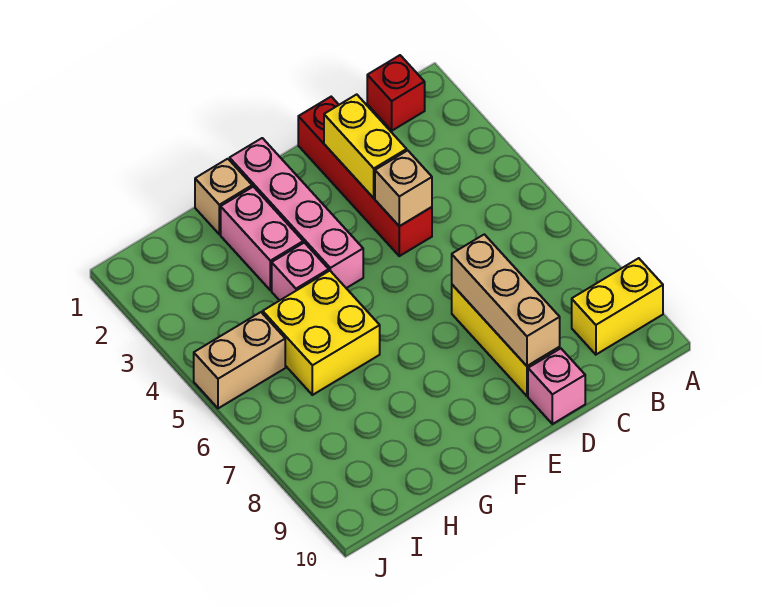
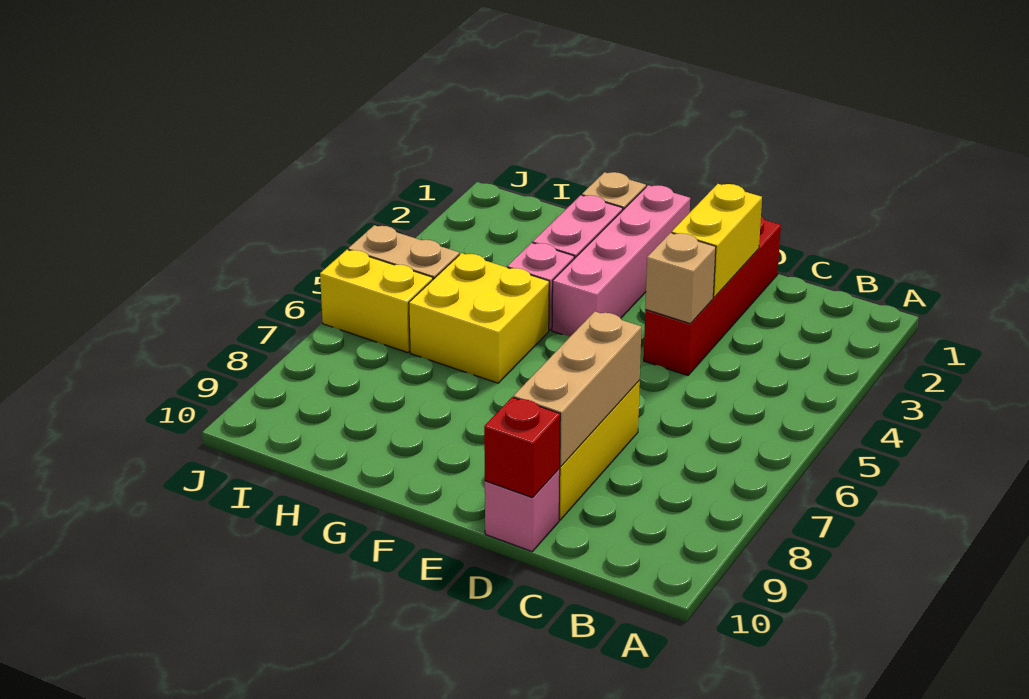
yellow brick A9:B9 level 1 -> yellow brick I6:J6 level 1
red brick B1 level 1 -> red brick D10 level 2

